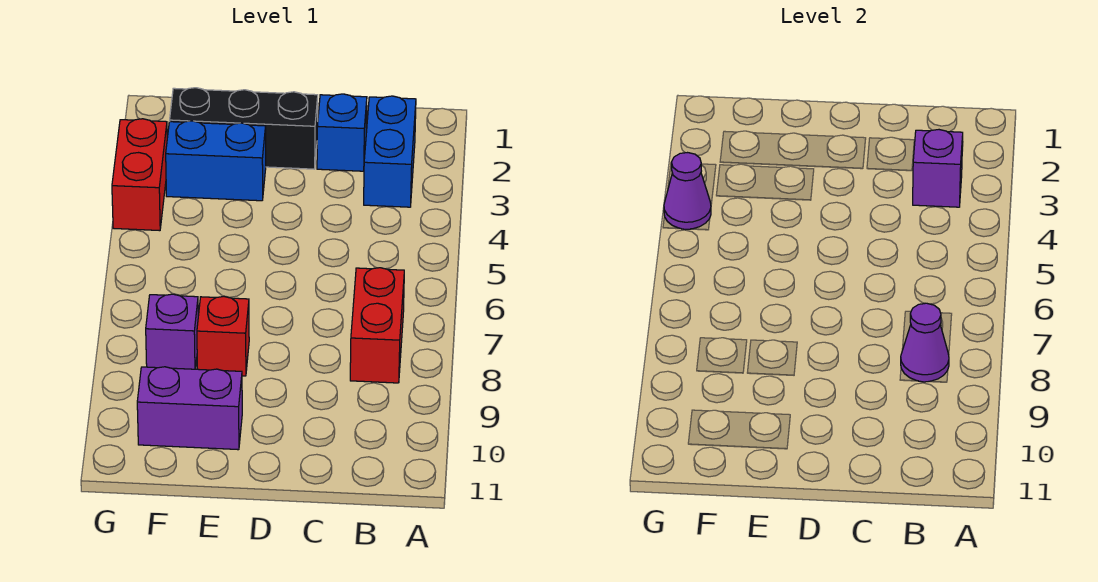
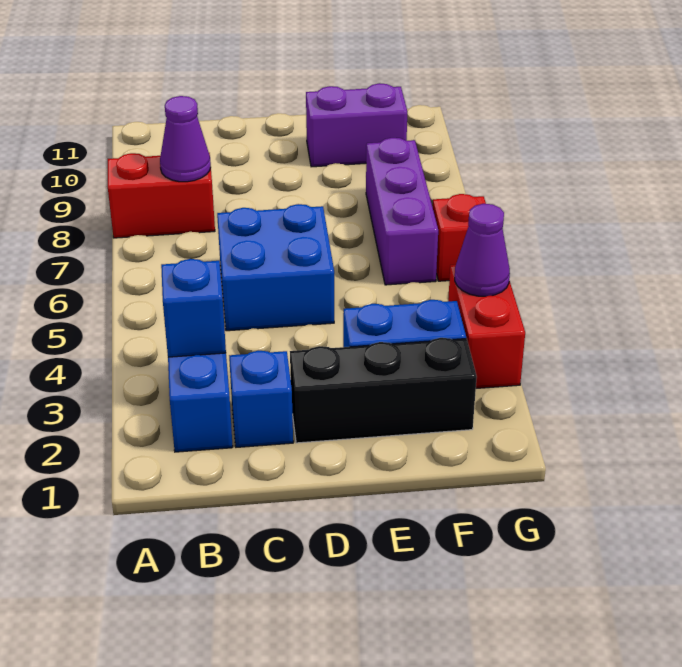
purple brick B3 level 2 -> blue brick B3 level 2
red brick B7:B8 level 1 -> red brick A8:B8 level 1
none -> blue brick C5:D6 level 1
red brick E8 level 1 -> red brick G6 level 1
purple brick F8 level 1 -> purple brick F6:F8 level 1

